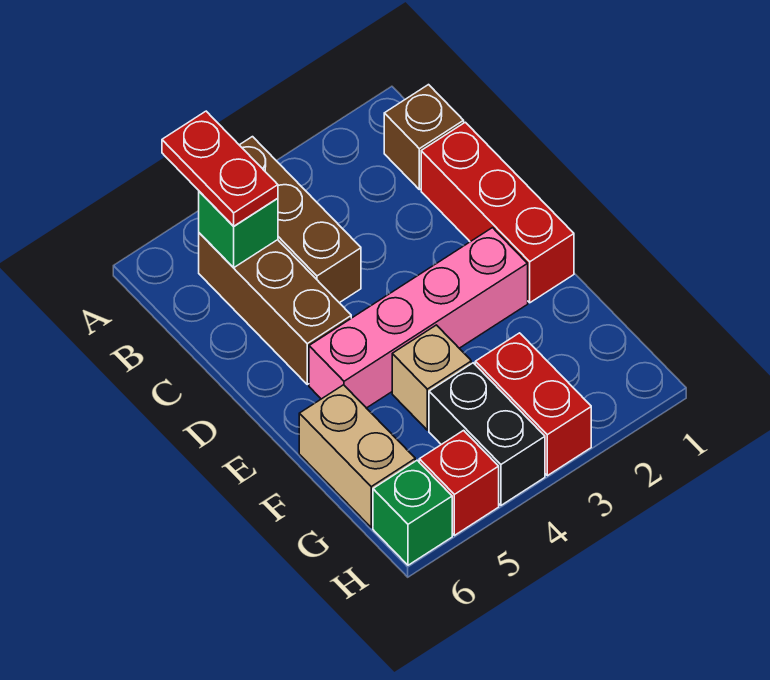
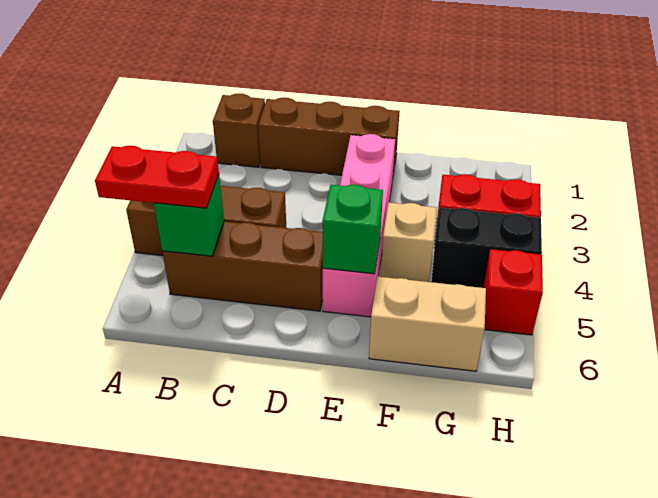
red brick C1:E1 level 1 -> brown brick C1:E1 level 1
green brick H6 level 1 -> green brick E5 level 2

